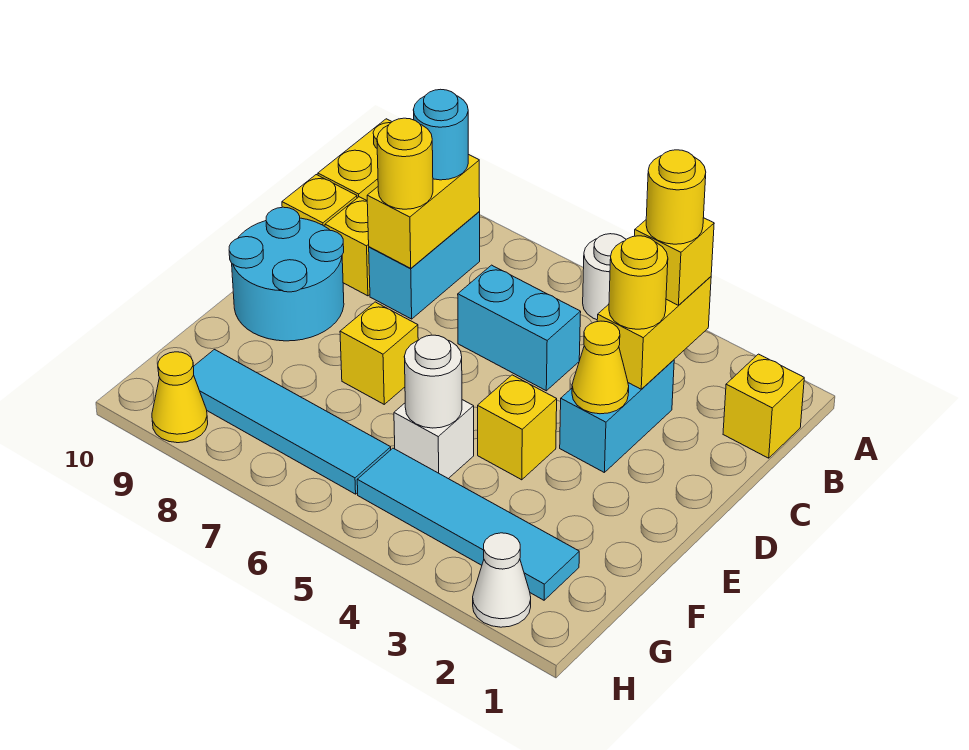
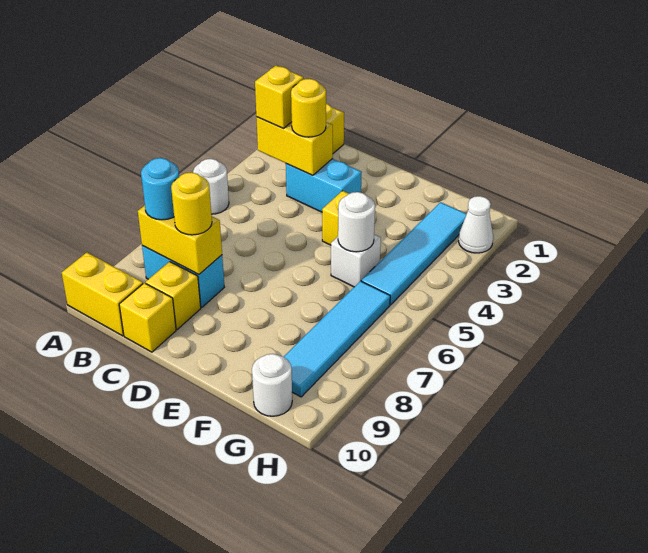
yellow round brick B3 level 4 -> none
cyan brick C5:C6 level 1 -> none
yellow cone D3 level 2 -> none
cyan round brick D9:E10 level 1 -> none
yellow brick E7 level 1 -> none
none -> white round brick G10 level 1
yellow cone H9 level 1 -> none

